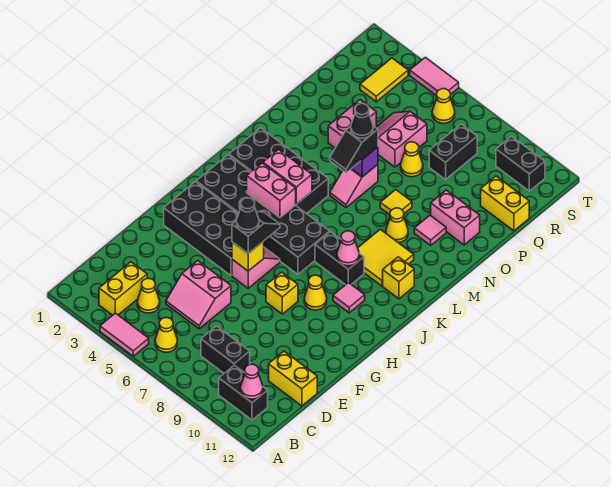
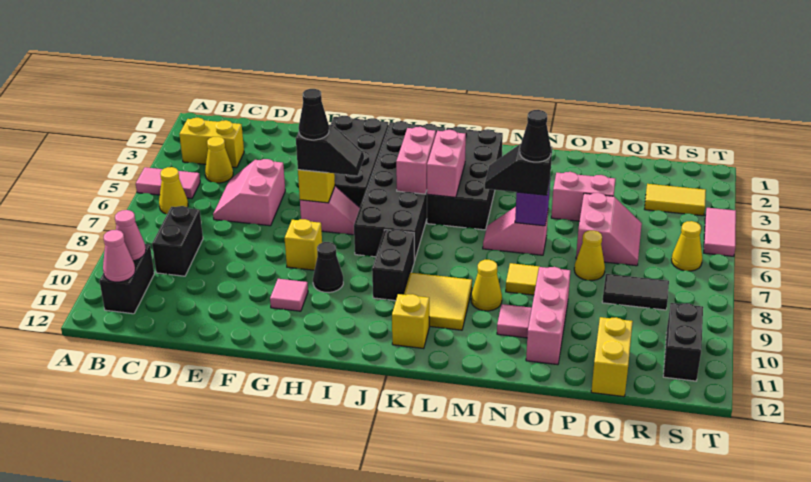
pink tile A4:A5 level 1 -> pink tile A5:B5 level 1
yellow brick D11:D12 level 1 -> none
yellow cone H9 level 1 -> black cone H9 level 1
pink tile I10 level 1 -> pink tile G10 level 1
pink cone J9 level 2 -> pink cone B10 level 2
pink brick O10:O11 level 1 -> pink brick O9:O11 level 1
pink slope P5:Q6 level 1 top 6 -> pink slope P5:Q6 level 1 top P
black brick Q8:R8 level 1 -> black tile Q8:R8 level 1

